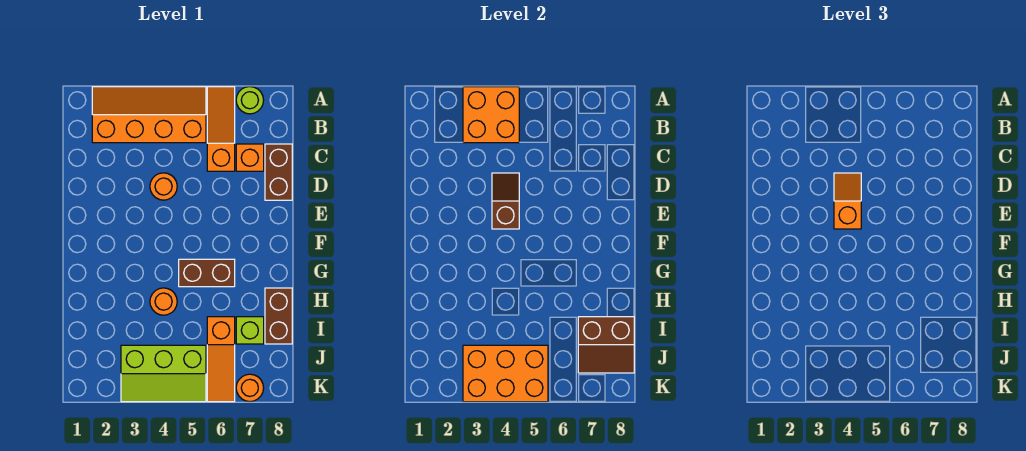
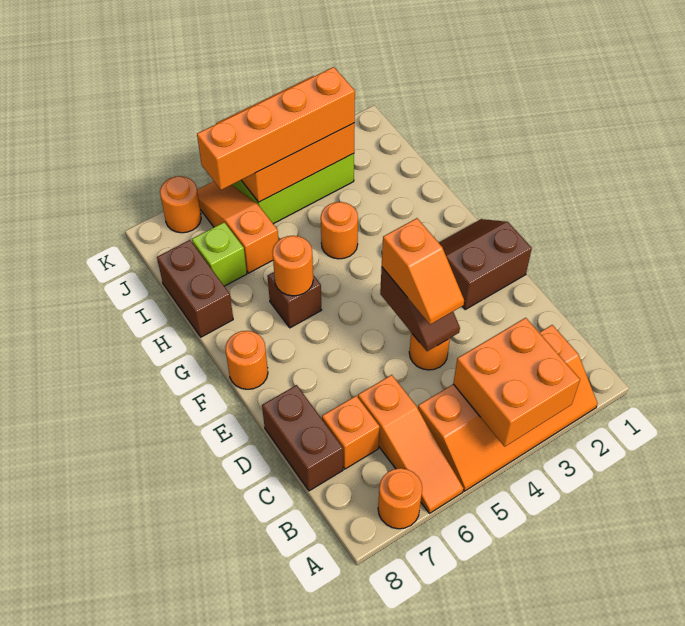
lime round brick A7 level 1 -> orange round brick A7 level 1
none -> orange round brick F8 level 1
brown brick G5:G6 level 1 -> brown brick G6 level 1
none -> orange round brick G6 level 2
brown slope I7:J8 level 2 top I -> brown slope E1:F2 level 1 top E
none -> orange brick J3:J6 level 3

